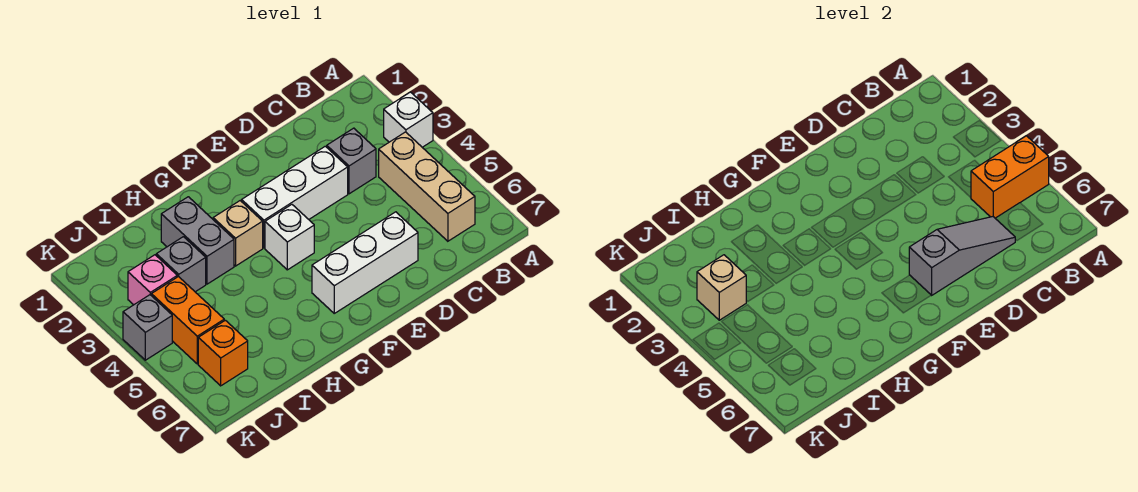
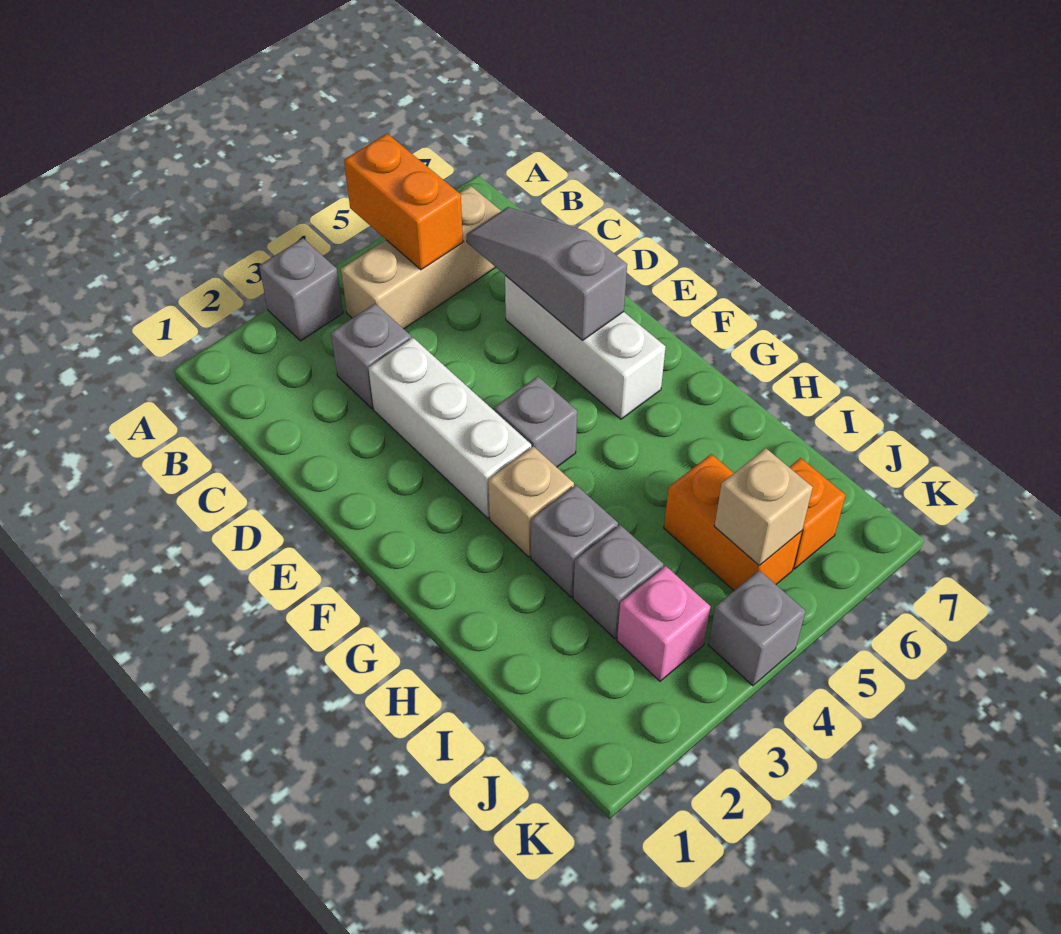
white brick A3 level 1 -> grey brick A3 level 1
white brick F4 level 1 -> grey brick F4 level 1
grey brick H2:H3 level 1 -> grey brick H3 level 1
tan brick J3 level 2 -> tan brick J5 level 2
orange brick J4:J5 level 1 -> orange brick I5:J5 level 1

